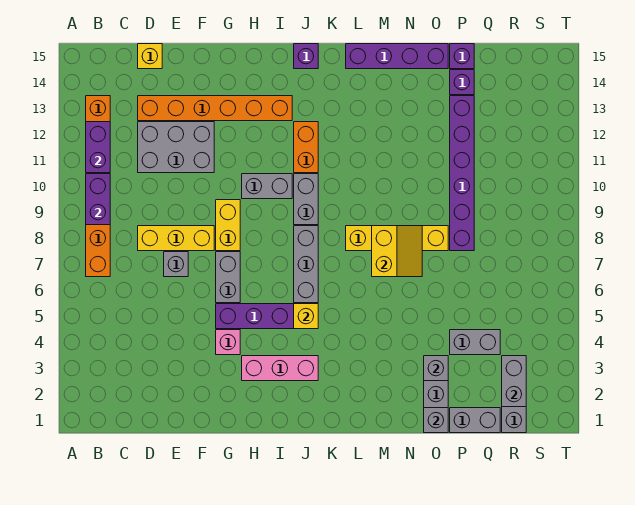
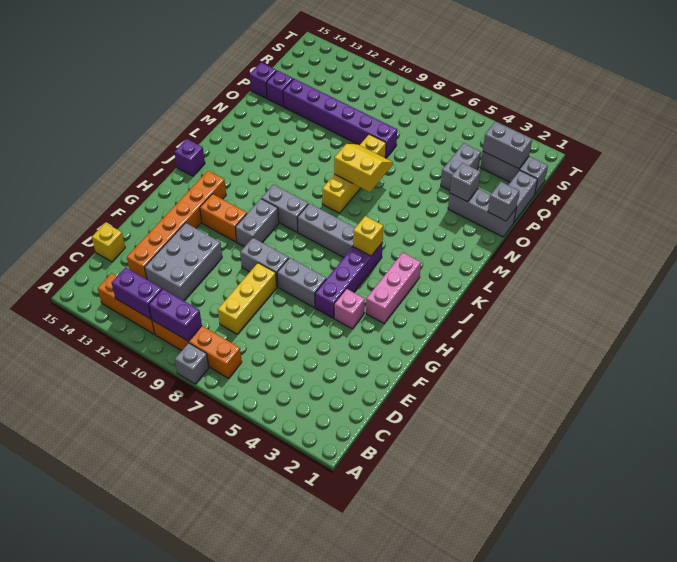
grey brick E7 level 1 -> grey brick A8 level 1
yellow brick G8:G9 level 1 -> grey brick G8:G9 level 1
orange brick J11:J12 level 1 -> orange brick H11:H12 level 1
purple brick L15:O15 level 1 -> none

